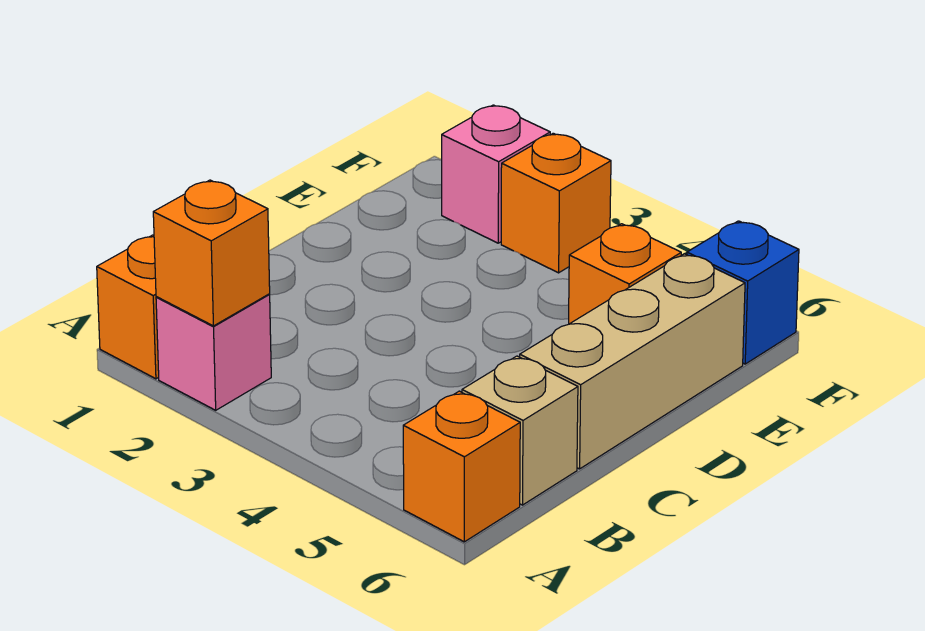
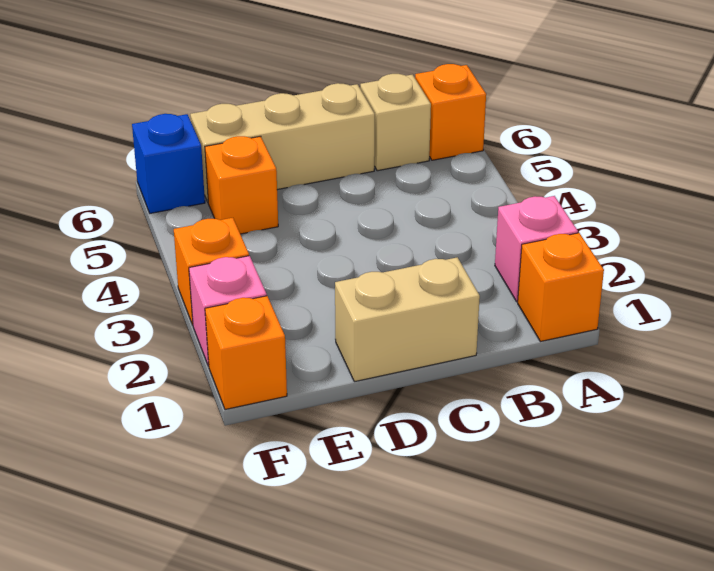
orange brick A2 level 2 -> orange brick F1 level 1
none -> tan brick C1:D1 level 1

